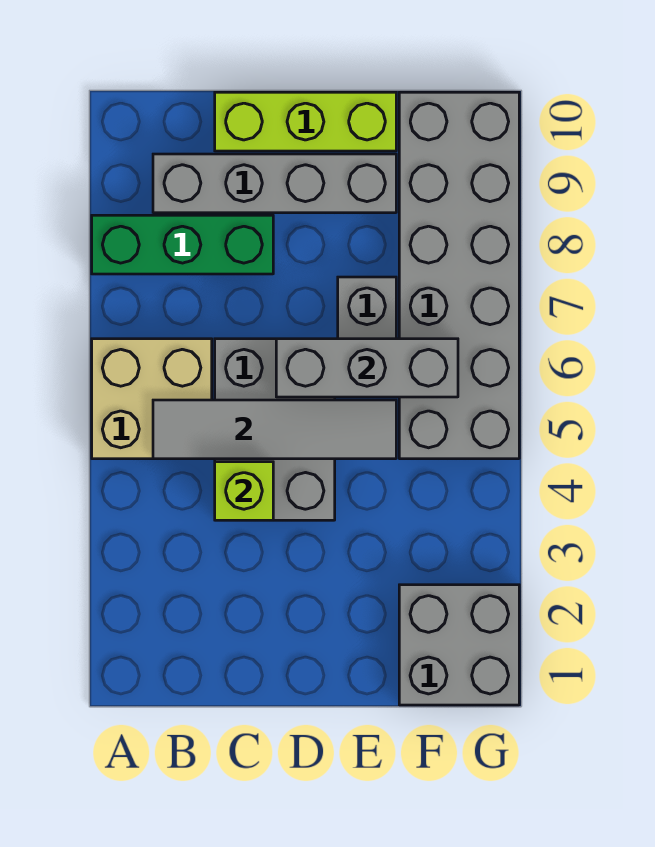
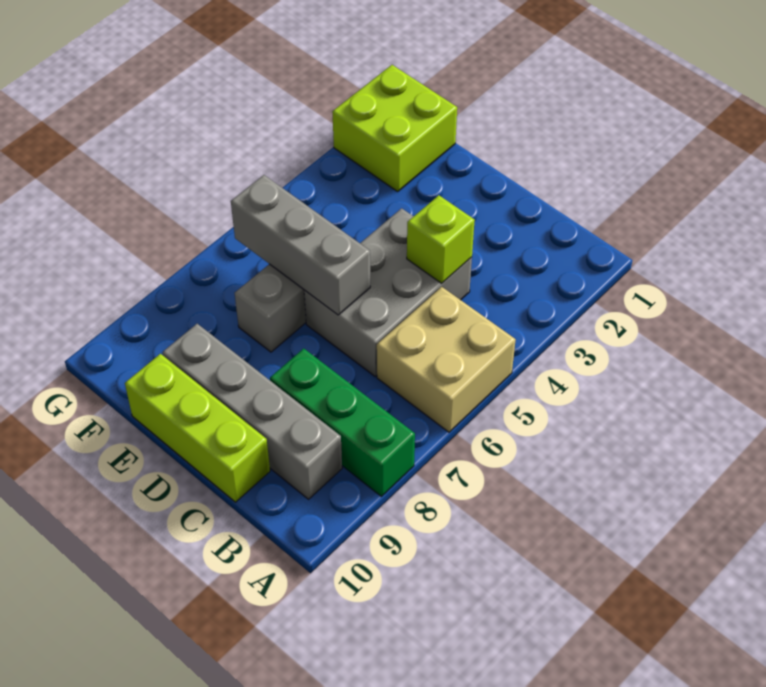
grey tile B5:E5 level 2 -> none
grey brick F1:G2 level 1 -> lime brick F1:G2 level 1
grey brick F5:G10 level 1 -> none

